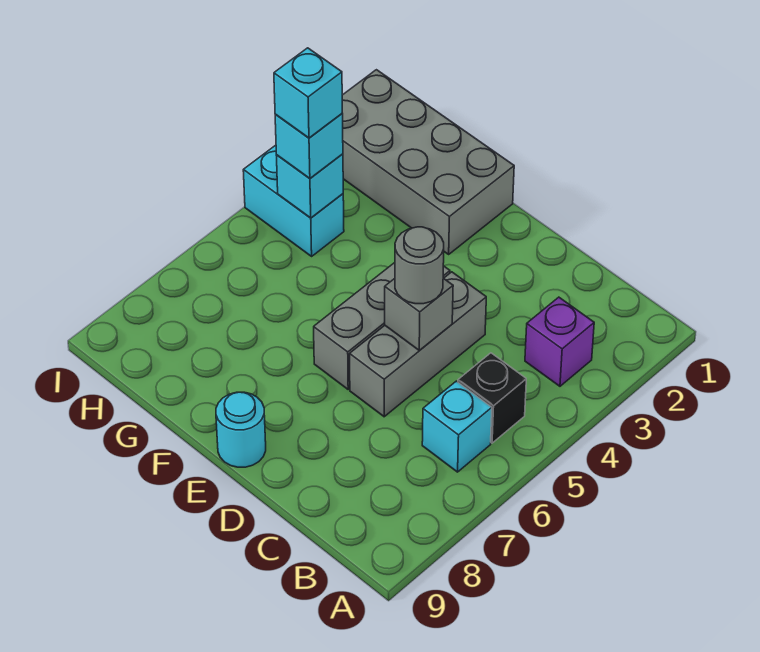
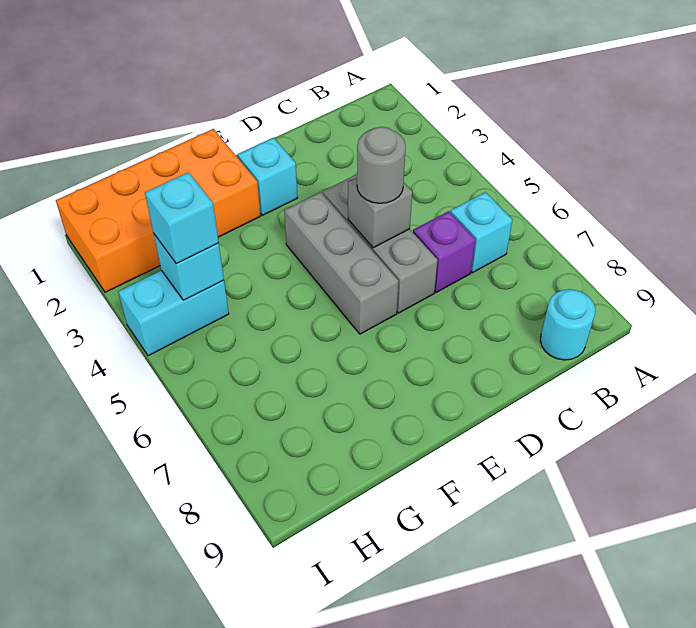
purple brick B3 level 1 -> purple brick C6 level 1
black brick B5 level 1 -> none
cyan round brick E9 level 1 -> cyan round brick B9 level 1
grey brick F1:I2 level 1 -> orange brick F1:I2 level 1
cyan brick H4 level 4 -> cyan brick E2 level 1

